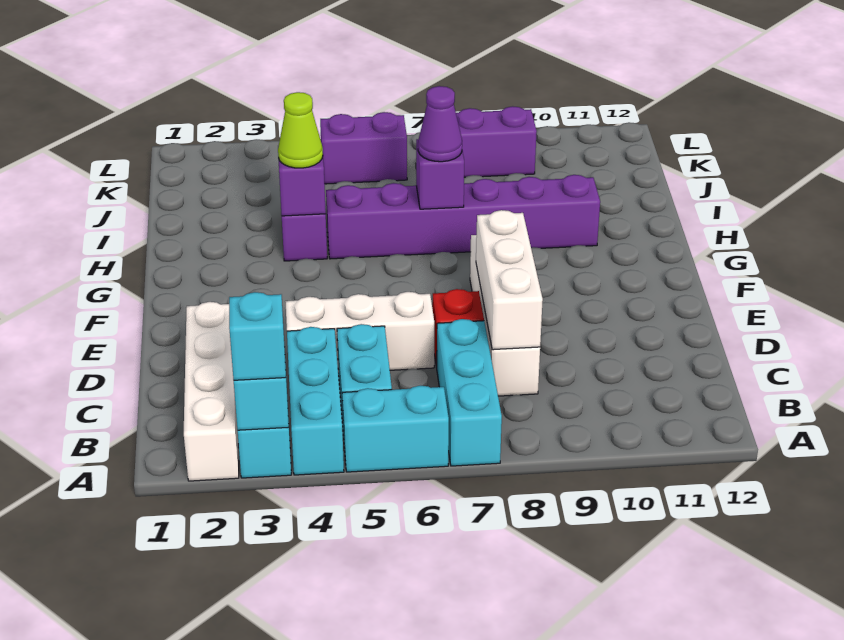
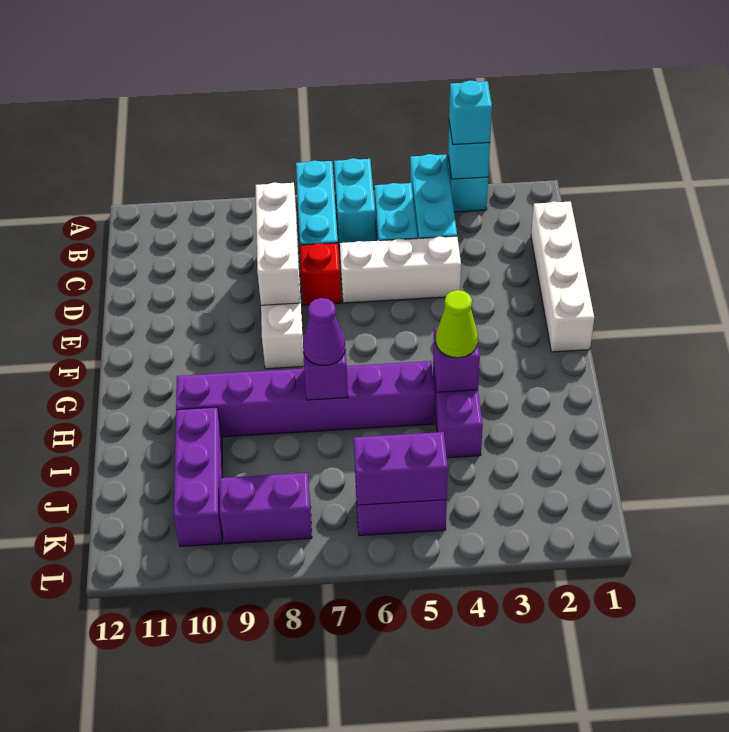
white brick A2:D2 level 1 -> white brick C1:F1 level 1
cyan brick A5:A6 level 1 -> cyan brick A6:B6 level 1
none -> purple brick I10:K10 level 1
none -> purple brick K5:K6 level 2

